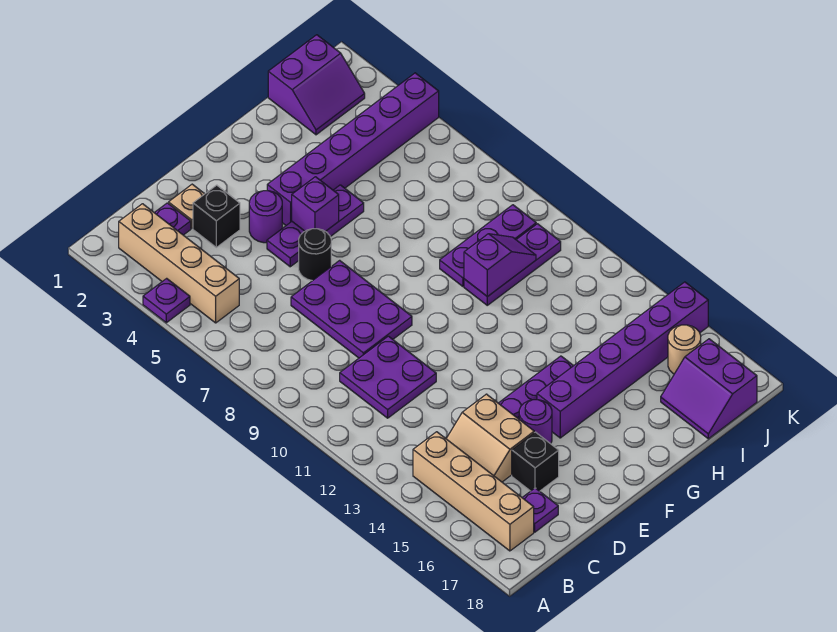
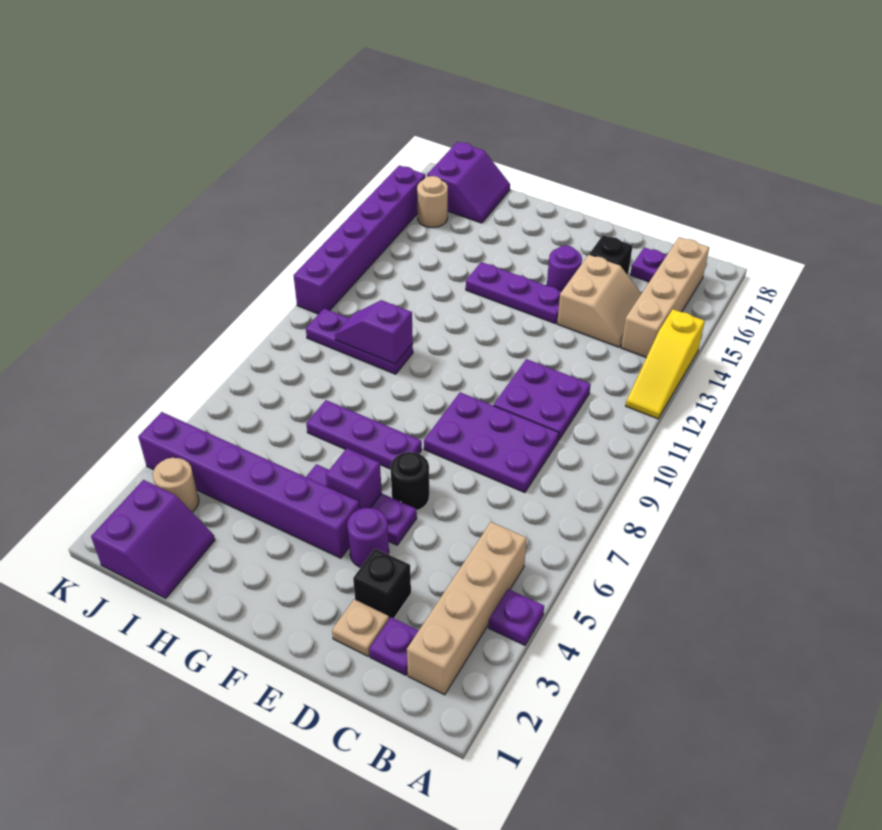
none -> yellow slope A12:A14 level 1 top 14
purple plate D7:E9 level 1 -> purple plate C8:E9 level 1
purple brick F15:K15 level 1 -> purple brick K11:K16 level 1
purple plate H9:J9 level 1 -> purple plate F7:H7 level 1
purple slope I1:J2 level 1 top 1 -> purple slope I1:J2 level 1 top J
none -> tan round brick J3 level 1

